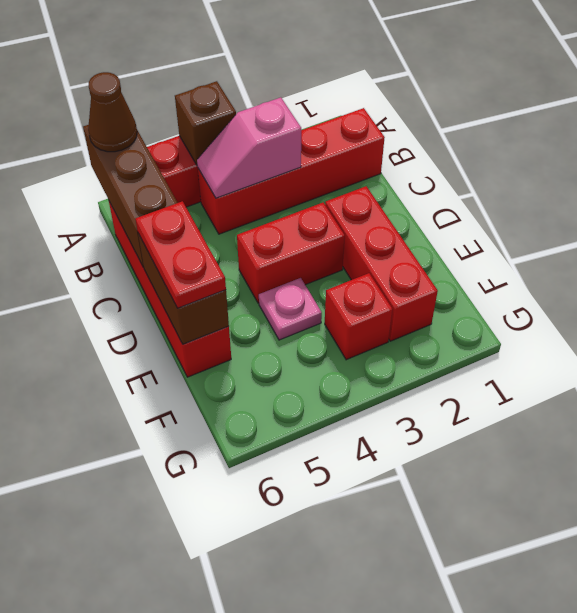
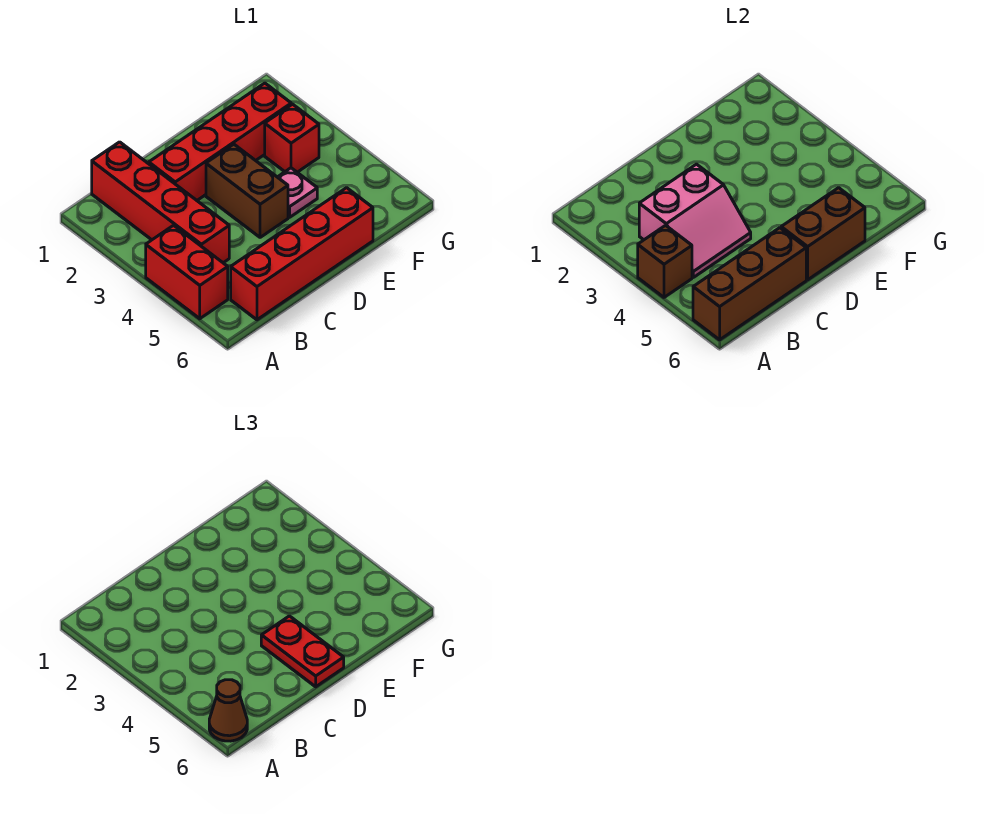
pink slope B3:B4 level 2 top 3 -> pink slope B3:C4 level 2 top 3
red brick D2:F2 level 1 -> red brick C2:F2 level 1
red brick D3:D4 level 1 -> brown brick D3:D4 level 1
red plate D6:E6 level 3 -> red plate D5:D6 level 3

